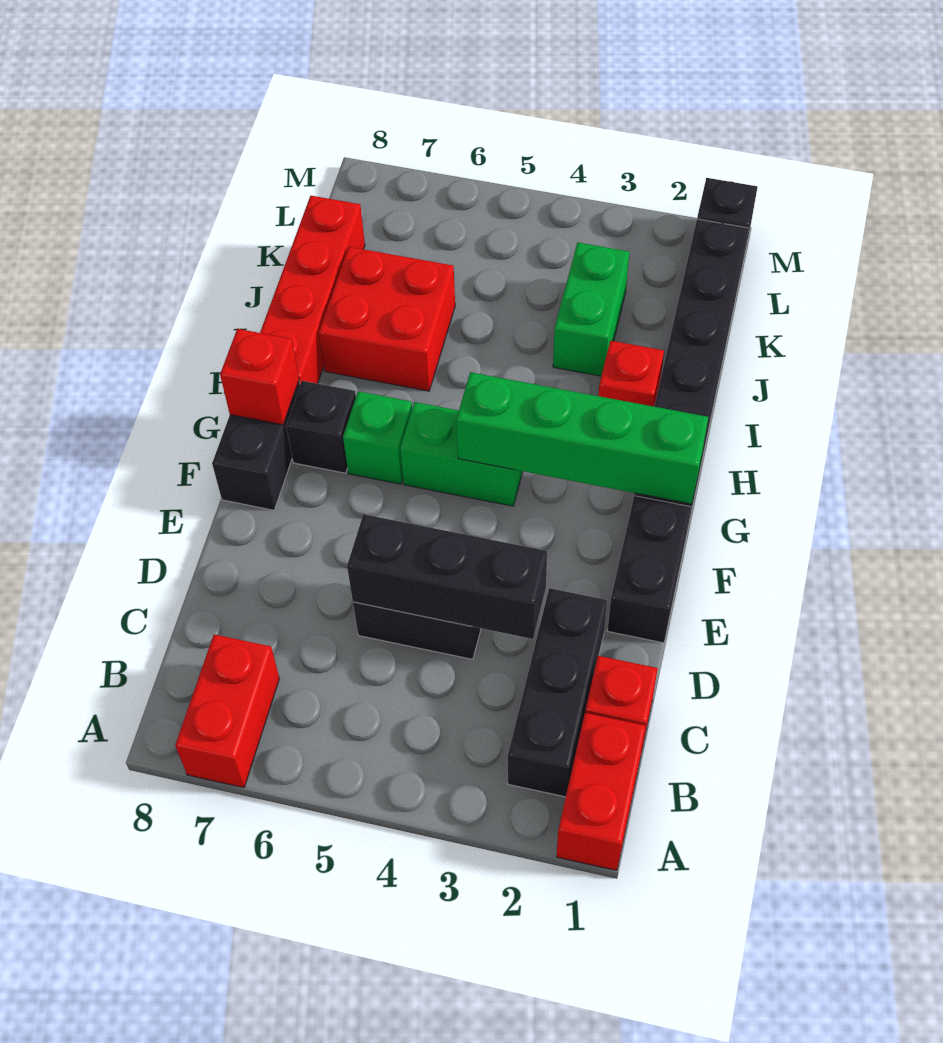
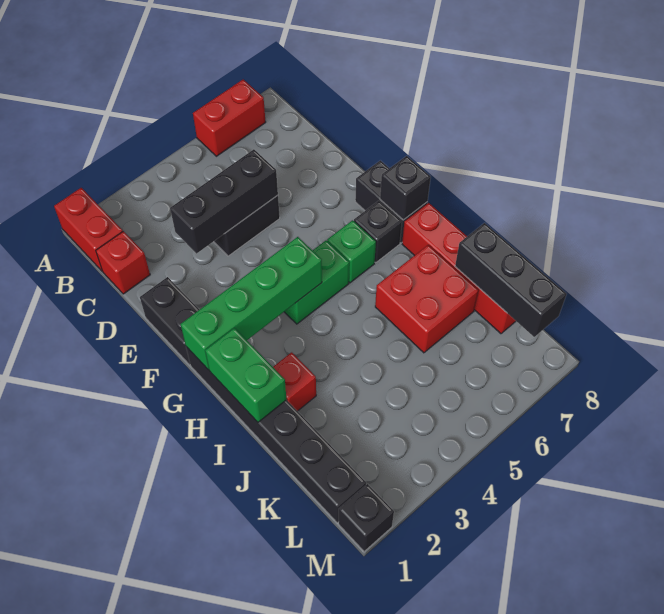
red brick A7:B7 level 1 -> red brick A6:A7 level 1
black brick B2:D2 level 1 -> black brick J8:L8 level 2
red brick G8 level 2 -> black brick G8 level 2
green brick J3:K3 level 1 -> green brick H1:I1 level 2

